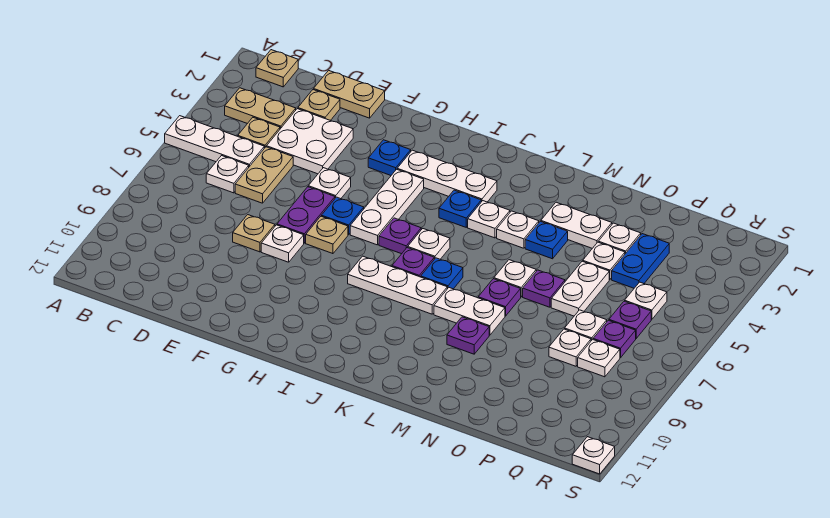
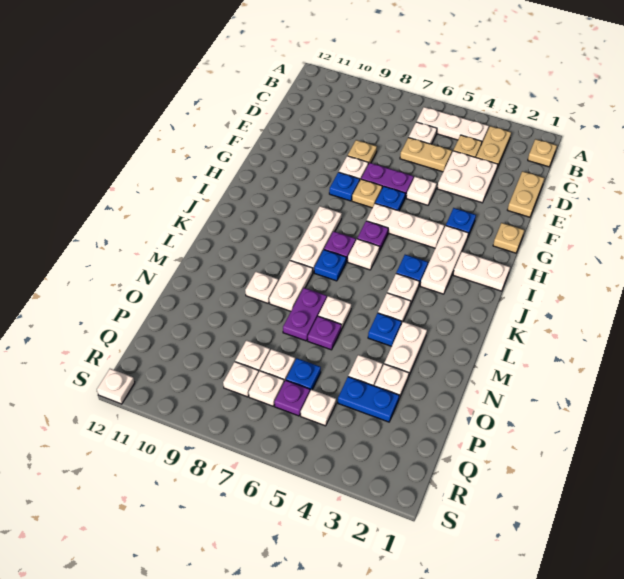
white plate A5:C5 level 1 -> white plate B4:B6 level 1
tan plate D2 level 1 -> tan plate G1 level 1
none -> blue plate G8 level 1
purple plate M7 level 1 -> purple plate M7:N7 level 1
purple plate M9 level 1 -> white plate M9 level 1
white plate O5:O6 level 1 -> white plate I1:I2 level 1
none -> blue plate P6 level 1
purple plate Q7 level 1 -> white plate Q7 level 1

